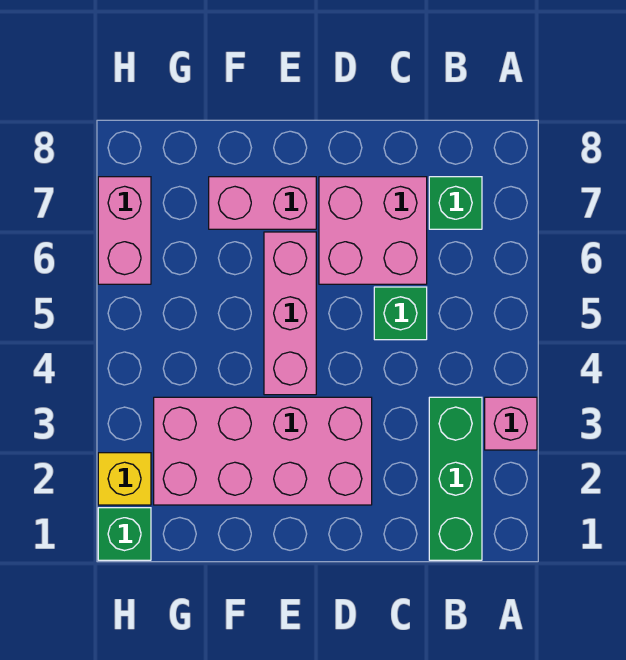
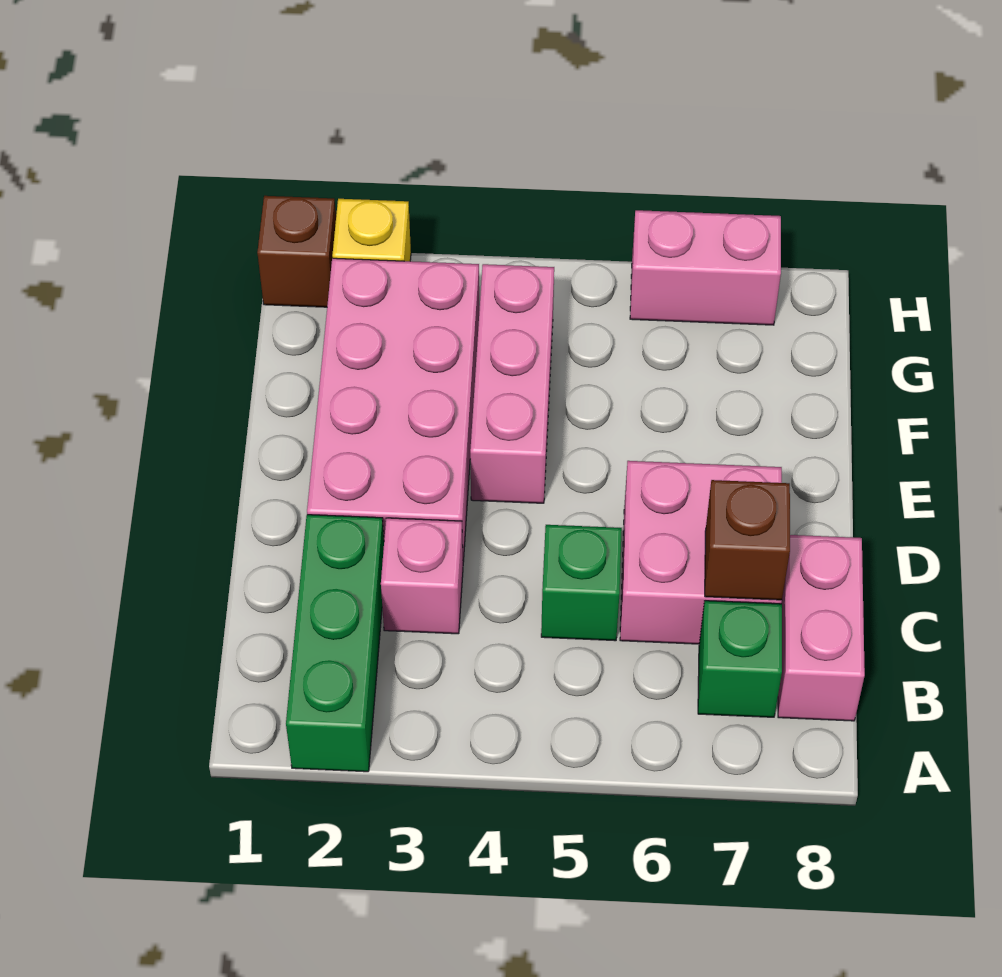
pink brick A3 level 1 -> pink brick C3 level 1
green brick B1:B3 level 1 -> green brick A2:C2 level 1
none -> brown brick C7 level 2
pink brick E4:E6 level 1 -> pink brick E4:G4 level 1
pink brick E7:F7 level 1 -> pink brick B8:C8 level 1
green brick H1 level 1 -> brown brick H1 level 1

